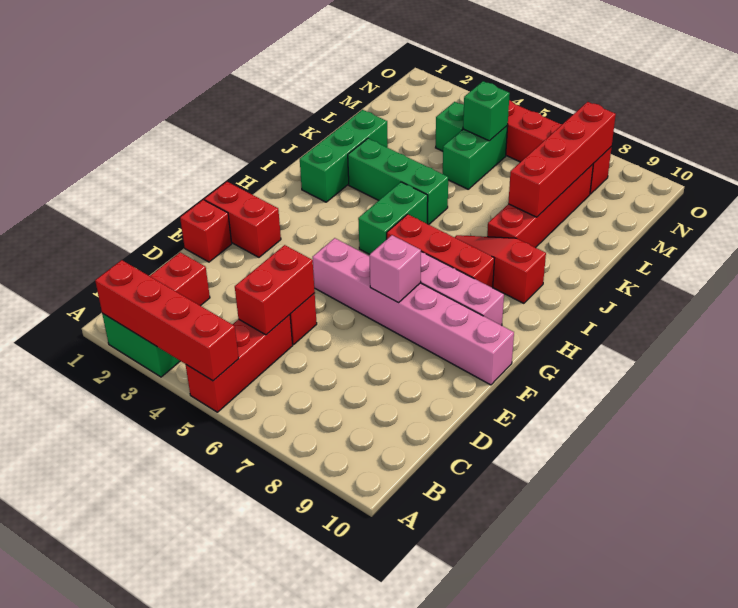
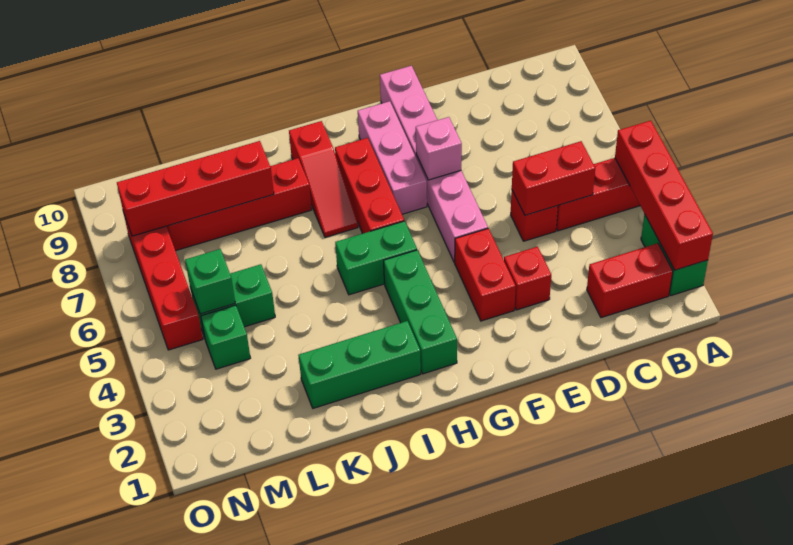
red brick E1 level 1 -> red brick E3 level 1
red brick F1:F2 level 1 -> red brick F3:F4 level 1
green brick J3:J5 level 1 -> green brick H2:H4 level 1

